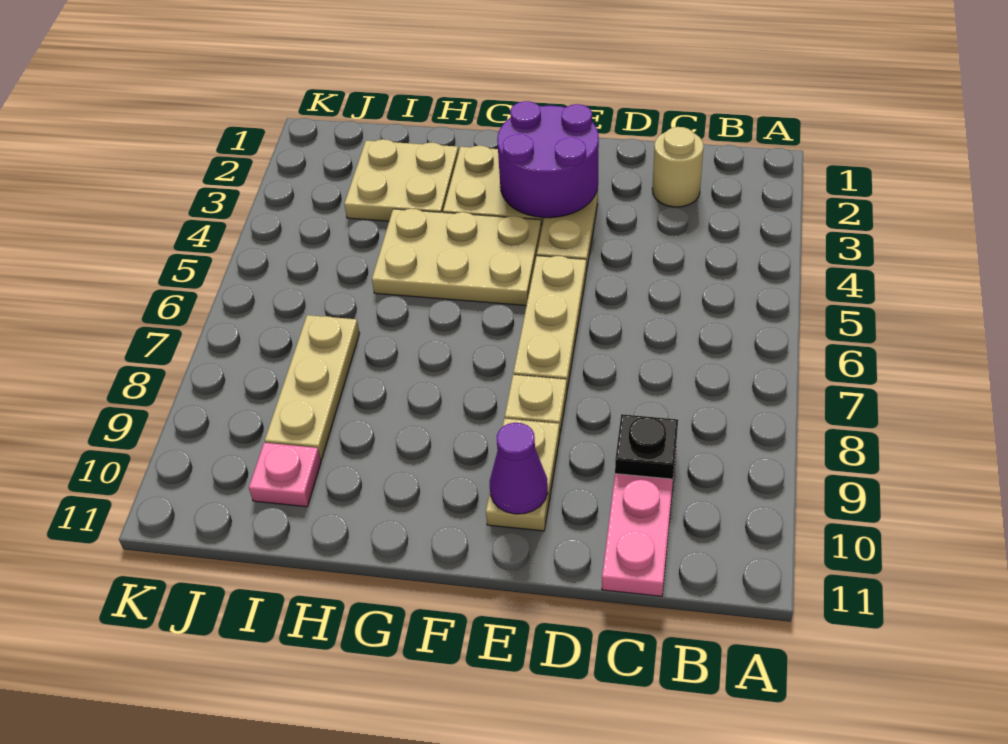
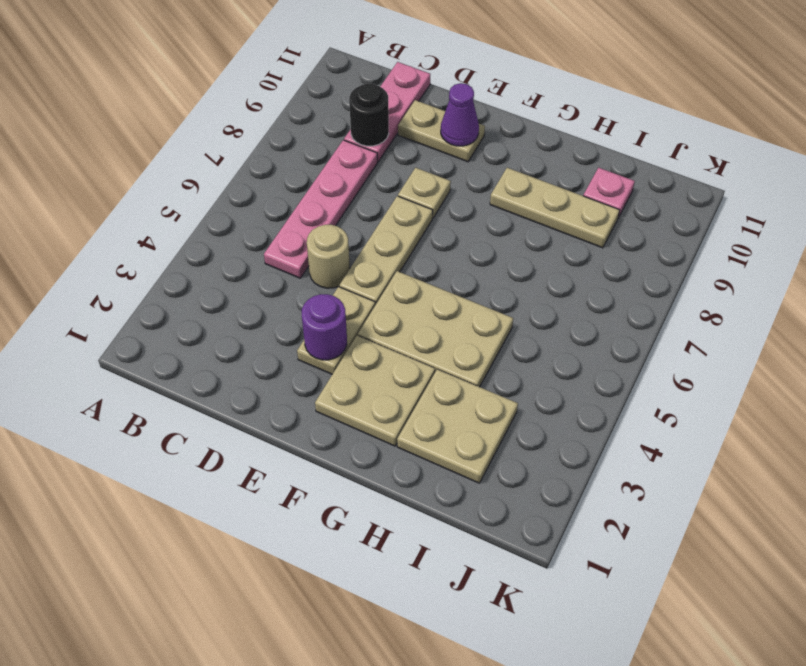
tan round brick C2 level 1 -> tan round brick D5 level 1
none -> pink plate C5:C8 level 1
black plate C9 level 2 -> black round brick C9 level 2
purple round brick E2:F3 level 2 -> purple round brick E3 level 2
tan plate E9:E10 level 1 -> tan plate D10:E10 level 1
tan plate I7:I9 level 1 -> tan plate G9:I9 level 1

